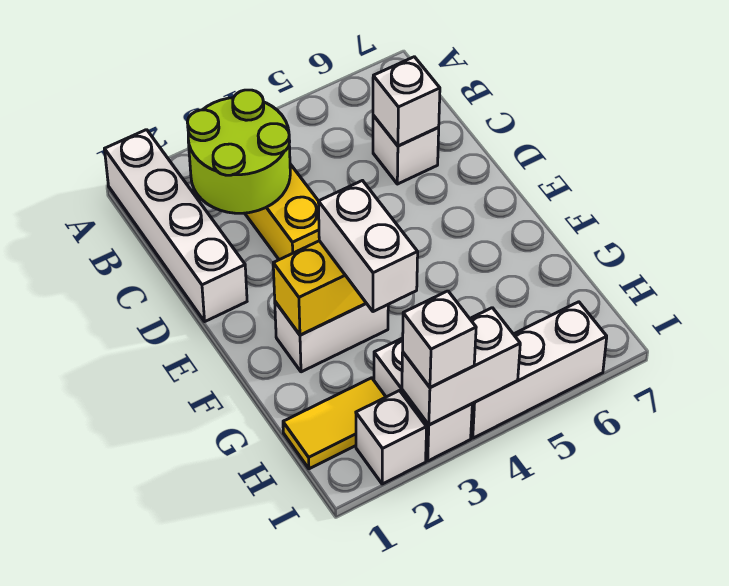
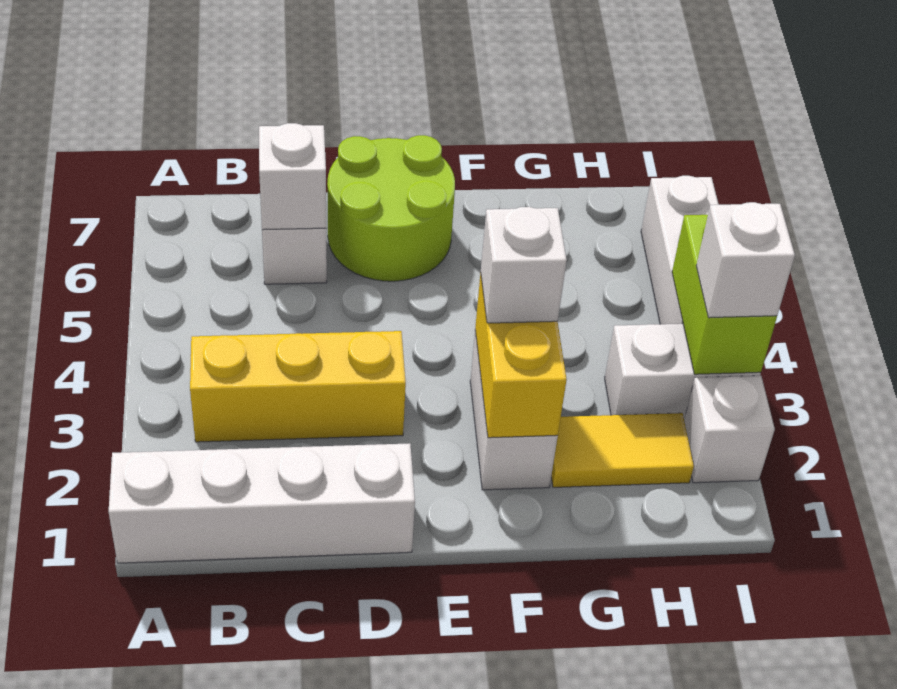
lime round brick B2:C3 level 2 -> lime round brick D6:E7 level 1
white brick F3:G3 level 3 -> white brick F3 level 3
yellow tile H1:H2 level 1 -> yellow tile G2:H2 level 1
white brick I3:I4 level 2 -> lime brick I3:I4 level 2

